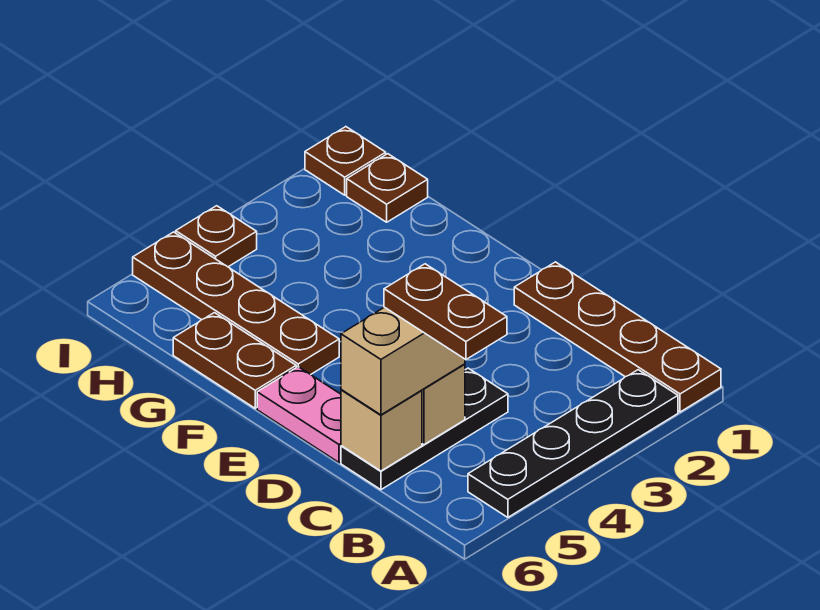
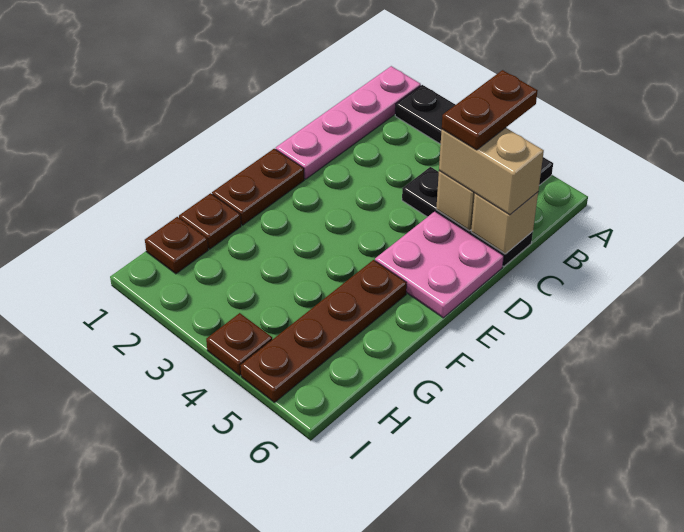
brown plate A1:D1 level 1 -> pink plate A1:D1 level 1
pink plate D6:E6 level 1 -> pink plate D5:E6 level 1
brown plate F6:G6 level 1 -> brown plate E1:F1 level 1
brown plate I1 level 1 -> brown plate G1 level 1

